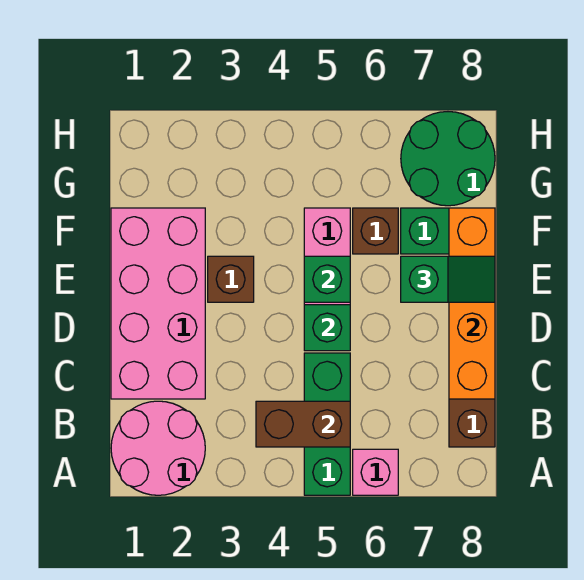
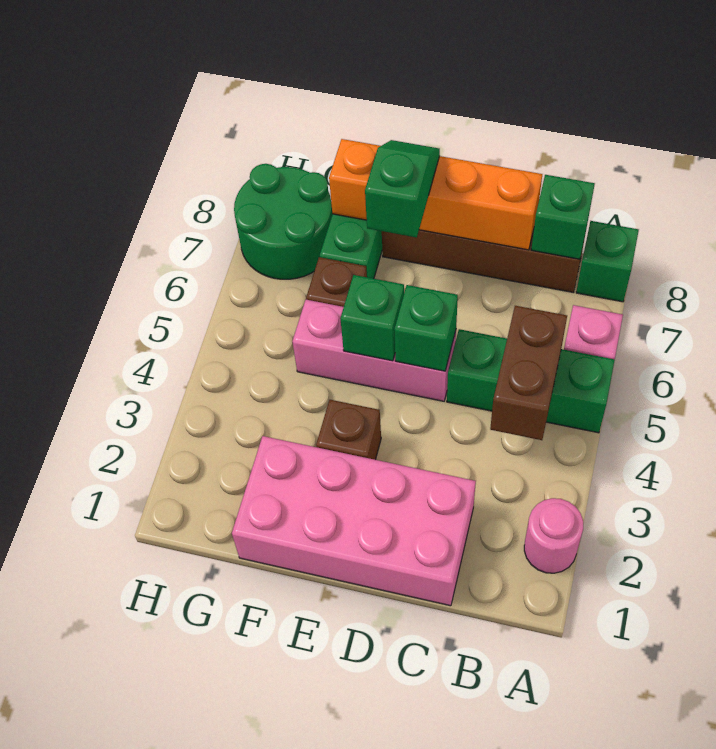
pink round brick A1:B2 level 1 -> pink round brick A2 level 1
none -> green brick A8 level 1
none -> green brick B8 level 2

